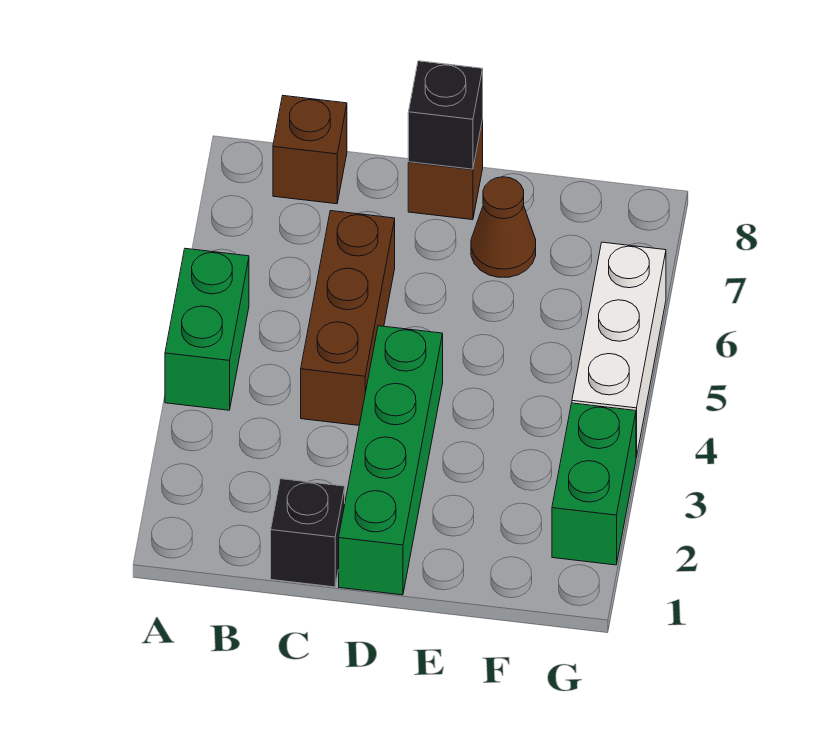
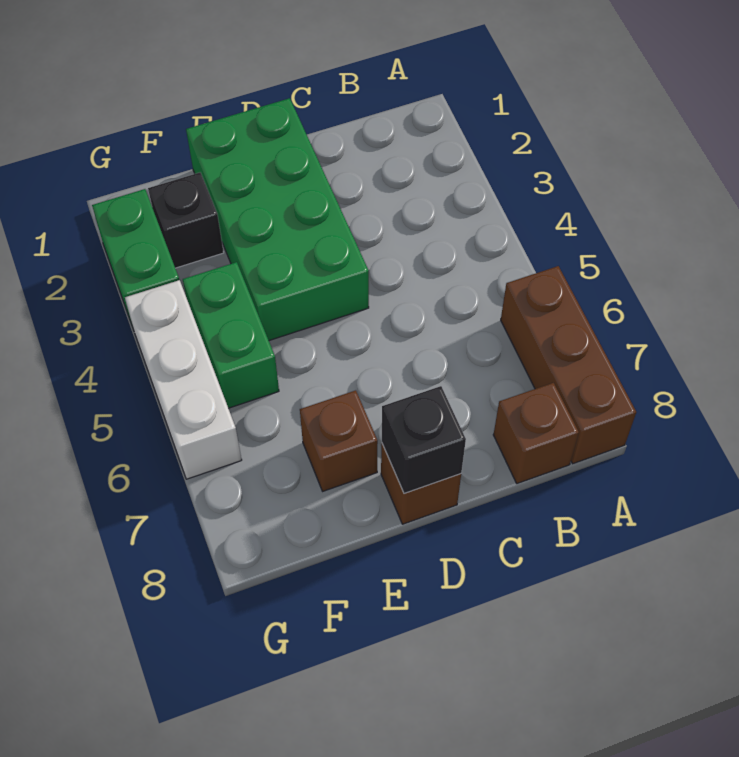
green brick A4:A5 level 1 -> green brick F4:F5 level 1
black brick C1 level 1 -> black brick F2 level 1
brown brick C4:C6 level 1 -> brown brick A6:A8 level 1
green brick D1:D4 level 1 -> green brick D1:E4 level 1
brown cone E7 level 1 -> brown brick E7 level 1

